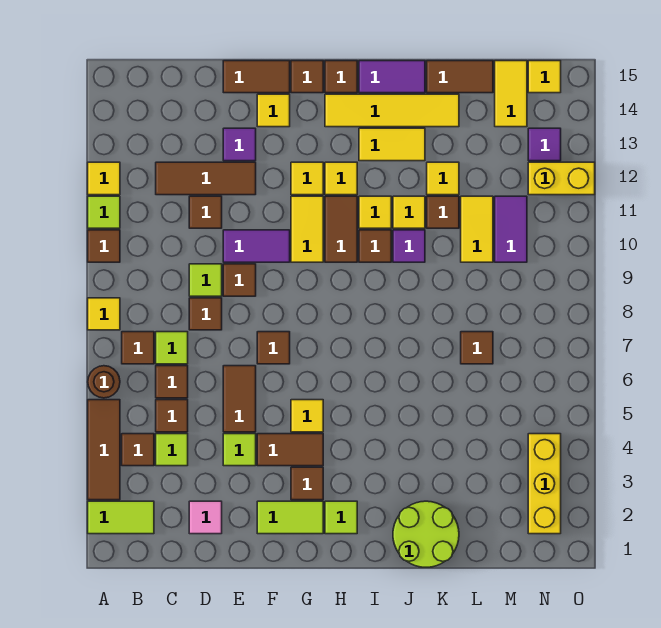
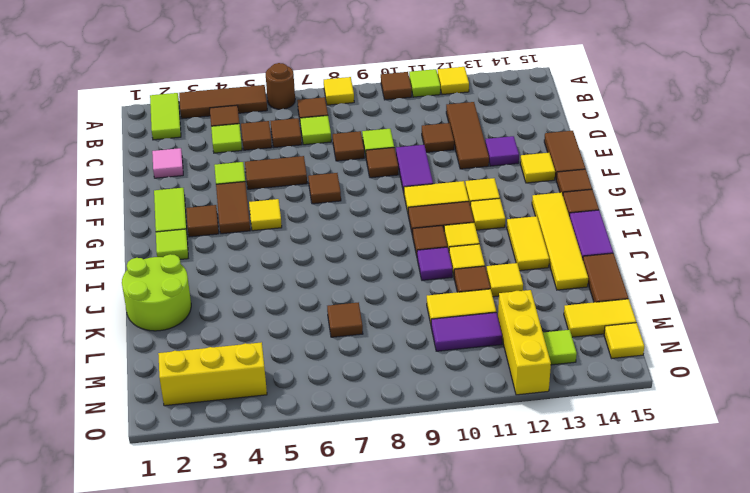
yellow brick N12:O12 level 1 -> yellow brick M12:O12 level 1
purple tile N13 level 1 -> lime tile N13 level 1

